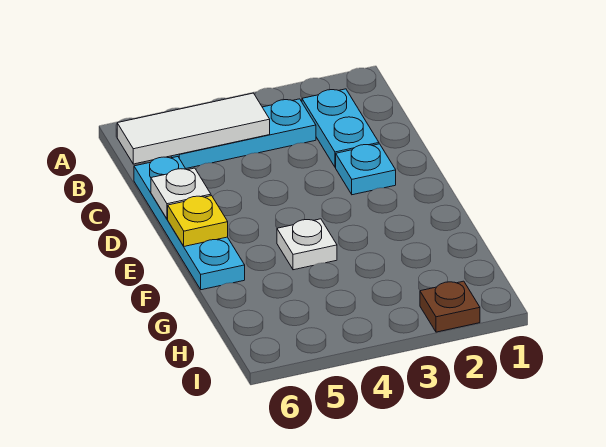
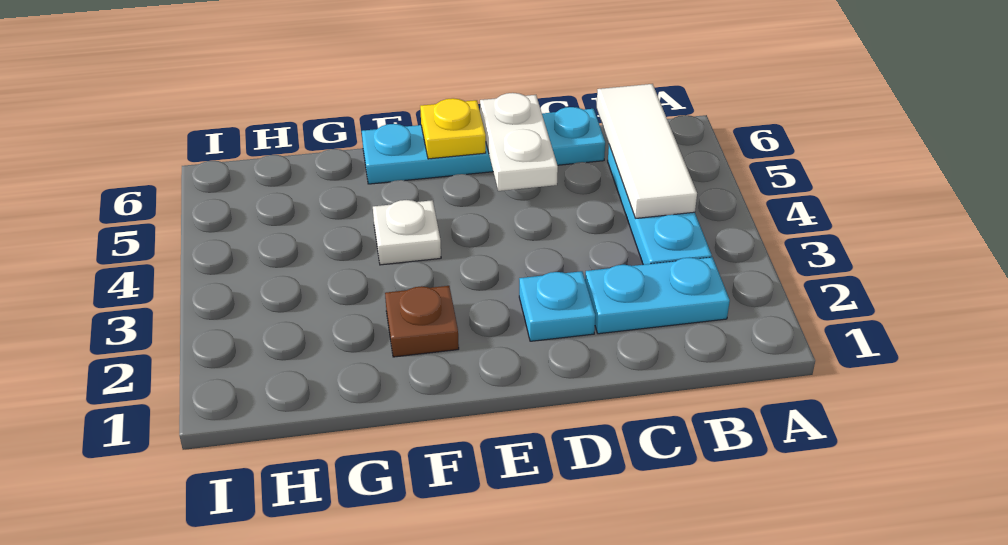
white plate D6 level 2 -> white plate D5:D6 level 2
brown plate I2 level 1 -> brown plate F2 level 1

